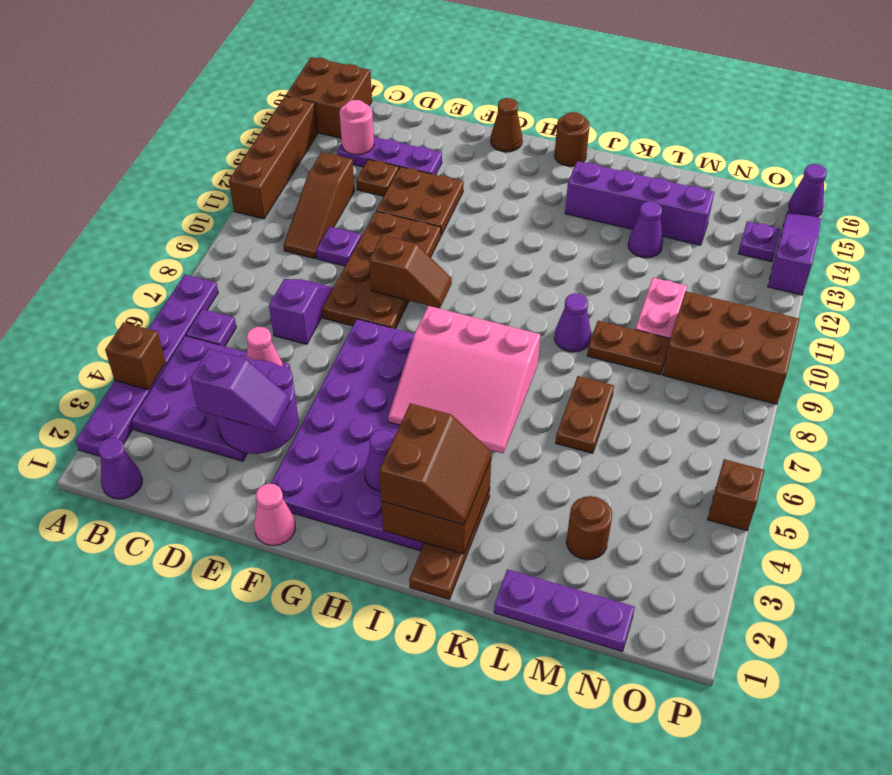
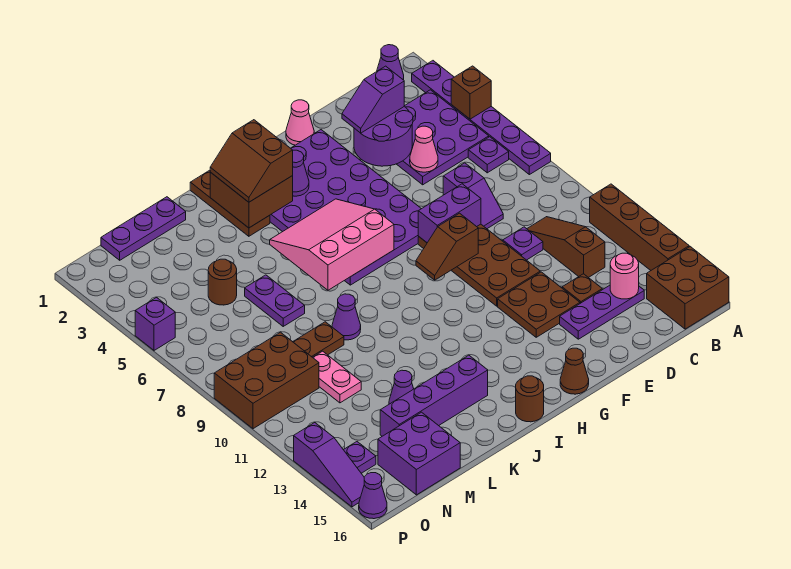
none -> purple brick E8:F8 level 2
brown plate L6:L7 level 1 -> purple plate L6:L7 level 1
brown round brick M3 level 1 -> brown round brick M5 level 1
none -> purple brick M15:N16 level 1
brown brick P5 level 1 -> purple brick P5 level 1

